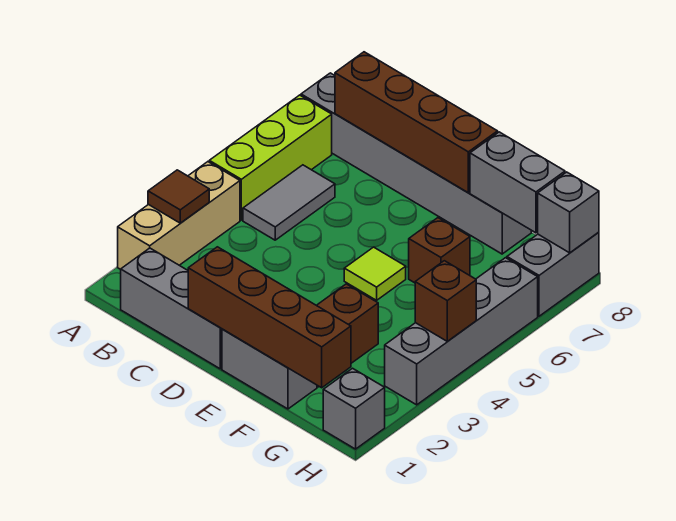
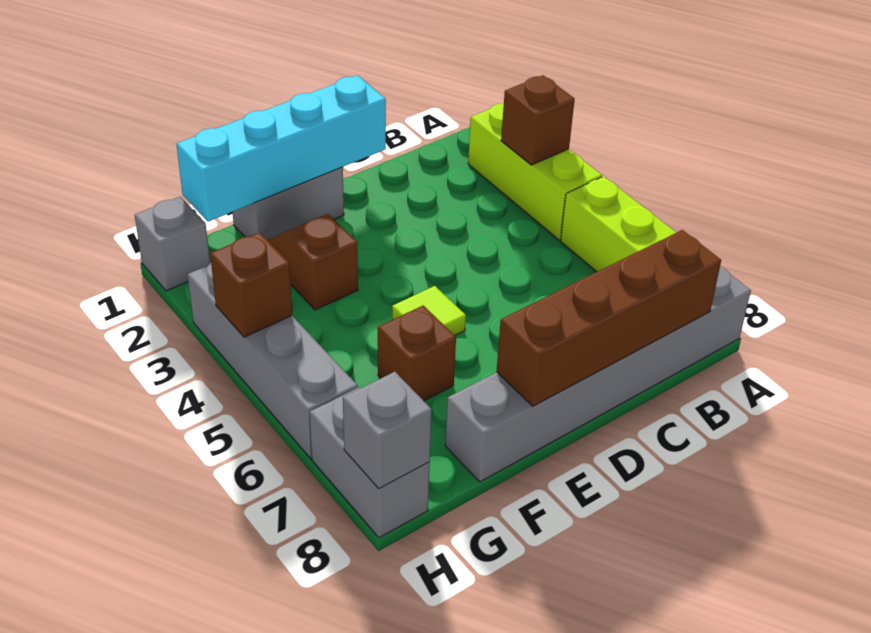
tan brick A2:A4 level 1 -> lime brick A2:A4 level 1
brown tile A3 level 2 -> brown brick A3 level 2
grey brick B1:D1 level 1 -> none
grey tile B5:B6 level 1 -> none
brown brick D1:G1 level 2 -> cyan brick D1:G1 level 2
grey brick F8:G8 level 2 -> none

